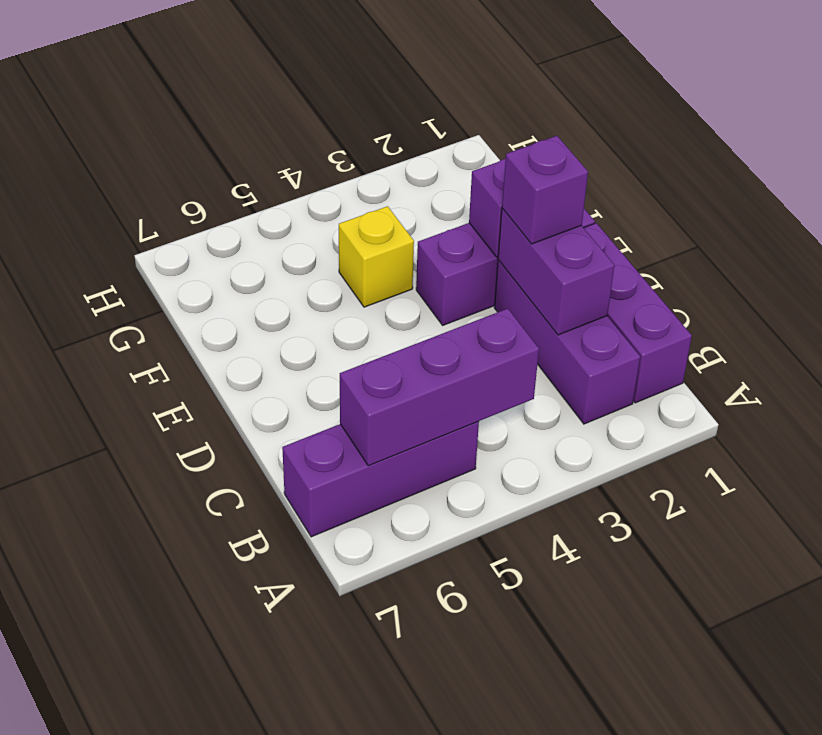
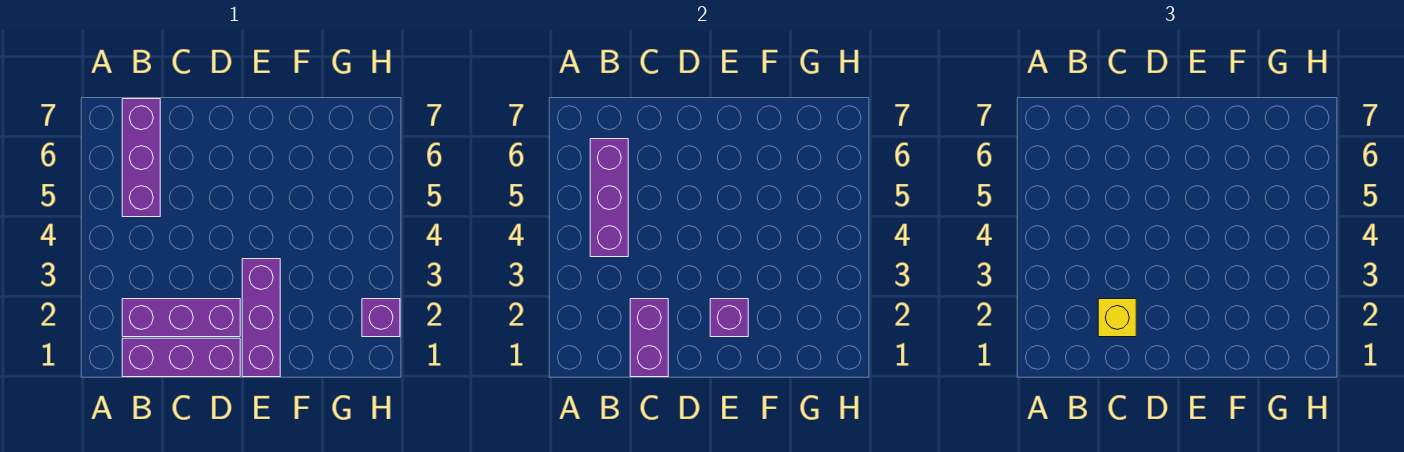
purple brick C2:D2 level 2 -> purple brick C1:C2 level 2
purple brick D2 level 3 -> purple brick H2 level 1
yellow brick F4 level 1 -> yellow brick C2 level 3

